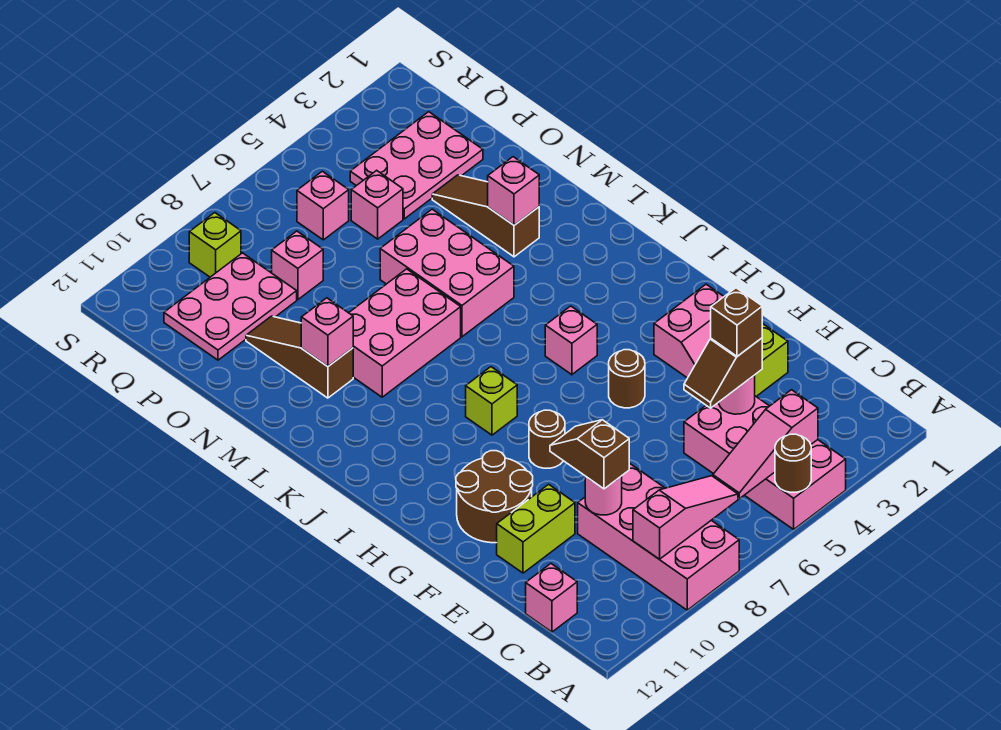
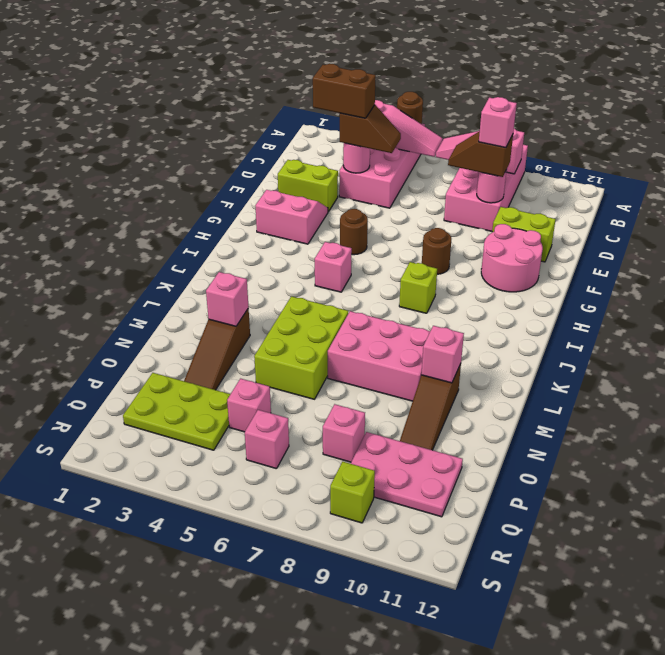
pink brick C12 level 1 -> pink brick D9 level 4
brown brick D4 level 4 -> brown brick D3:D4 level 4
brown slope D9:E9 level 3 top D -> brown slope D8:D9 level 3 top 9
brown round brick F10:G11 level 1 -> pink round brick F10:G11 level 1
pink brick L5:N6 level 1 -> lime brick L5:N6 level 1
pink plate P2:Q4 level 1 -> lime plate P2:Q4 level 1

